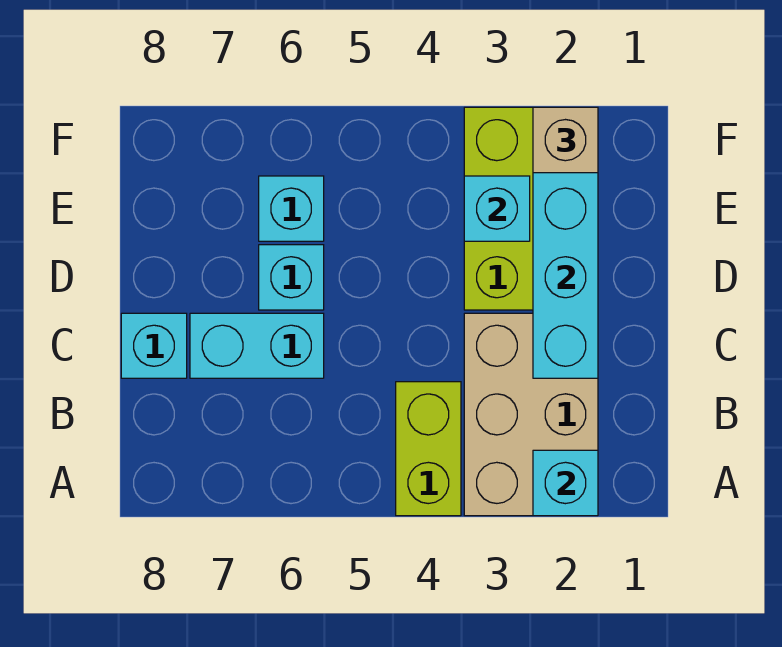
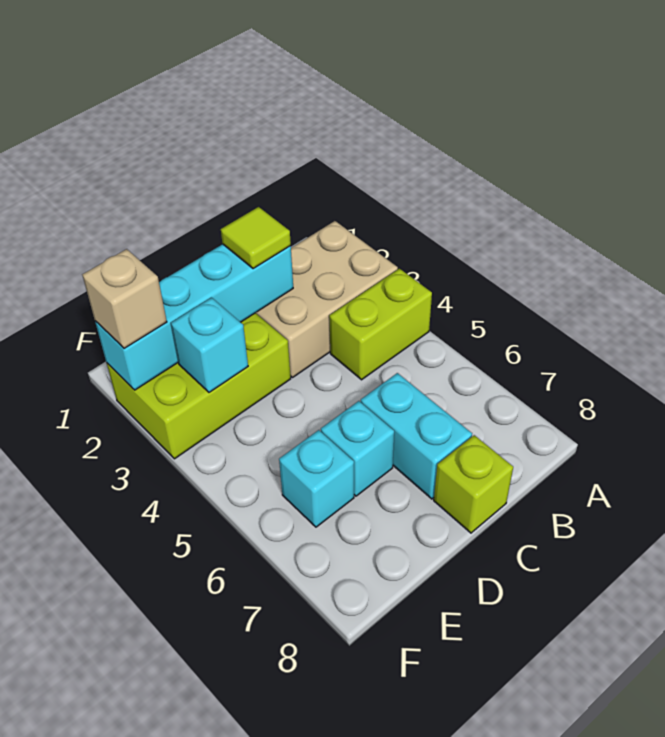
cyan brick A2 level 2 -> none
none -> lime tile C2 level 3
cyan brick C8 level 1 -> lime brick C8 level 1

